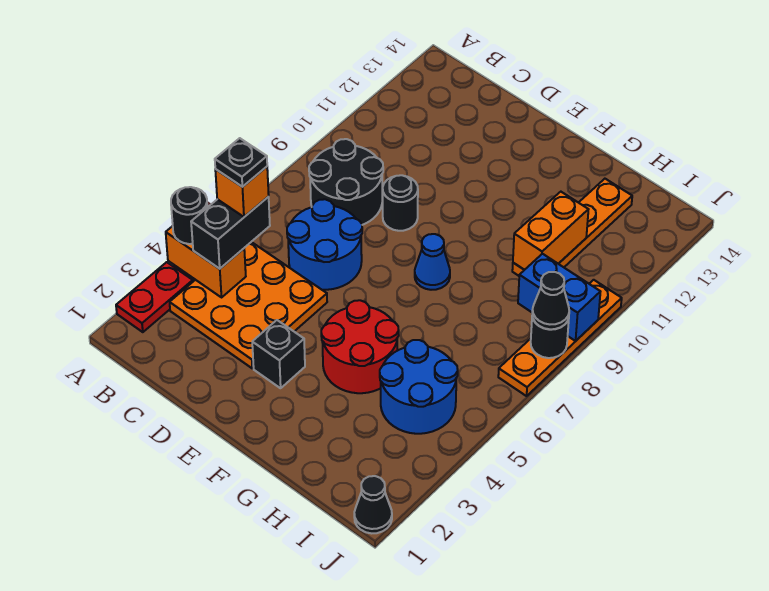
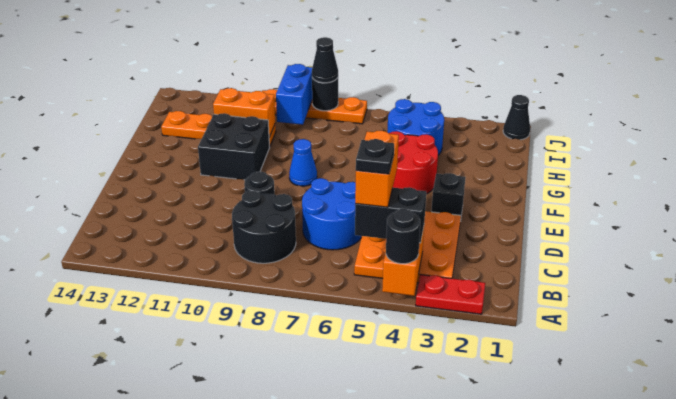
orange brick B5 level 4 -> orange brick B5:C5 level 4
none -> black brick F10:G11 level 1

